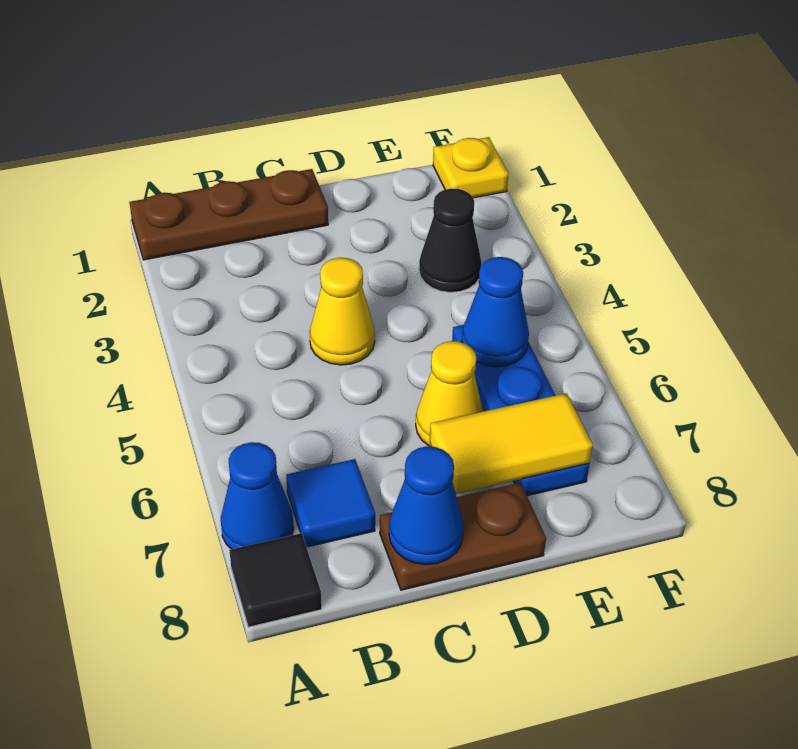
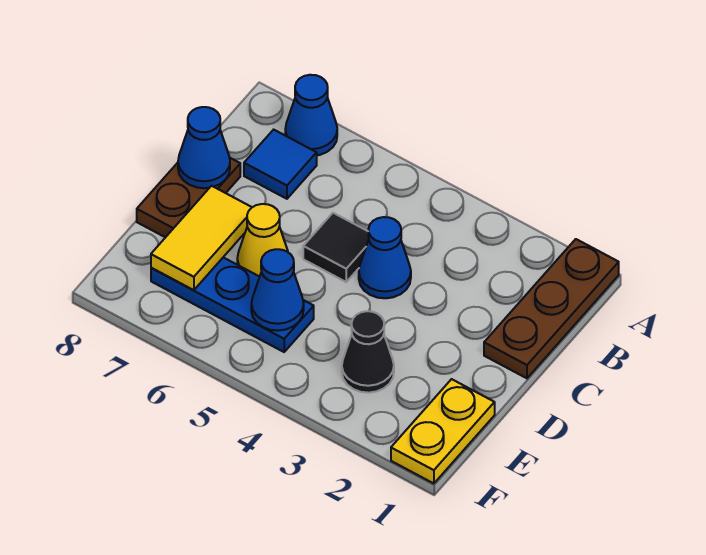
black tile A8 level 1 -> black tile C5 level 1
yellow cone C4 level 1 -> blue cone C4 level 1
yellow plate F1 level 1 -> yellow plate E1:F1 level 1

